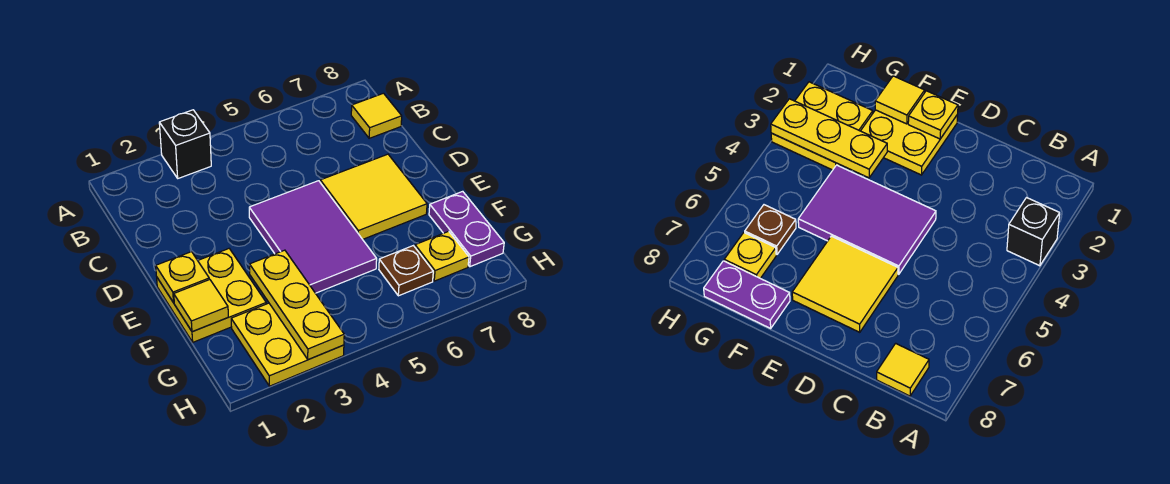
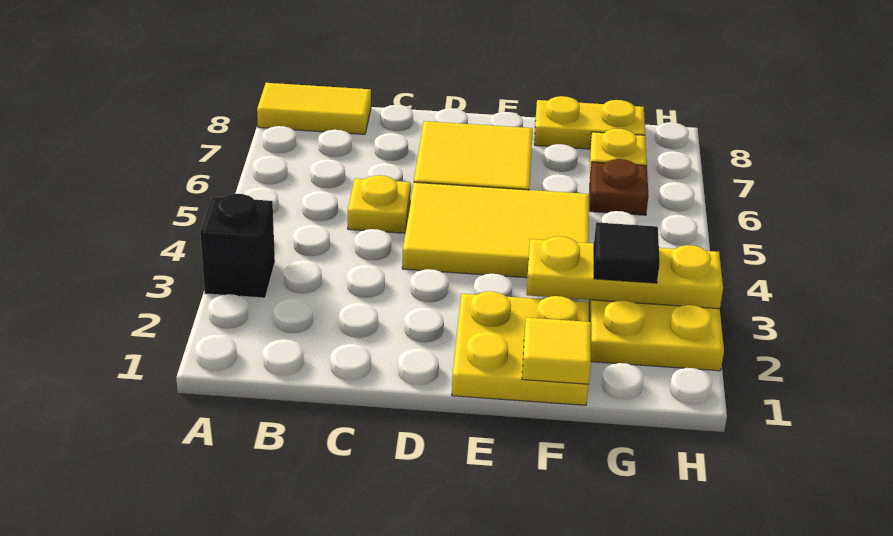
yellow tile B8 level 1 -> yellow tile A8:B8 level 1
purple tile D4:F5 level 1 -> yellow tile D4:F5 level 1
yellow plate E1 level 2 -> yellow plate C5 level 1
purple plate F8:G8 level 1 -> yellow plate F8:G8 level 1
none -> black tile G3 level 3

